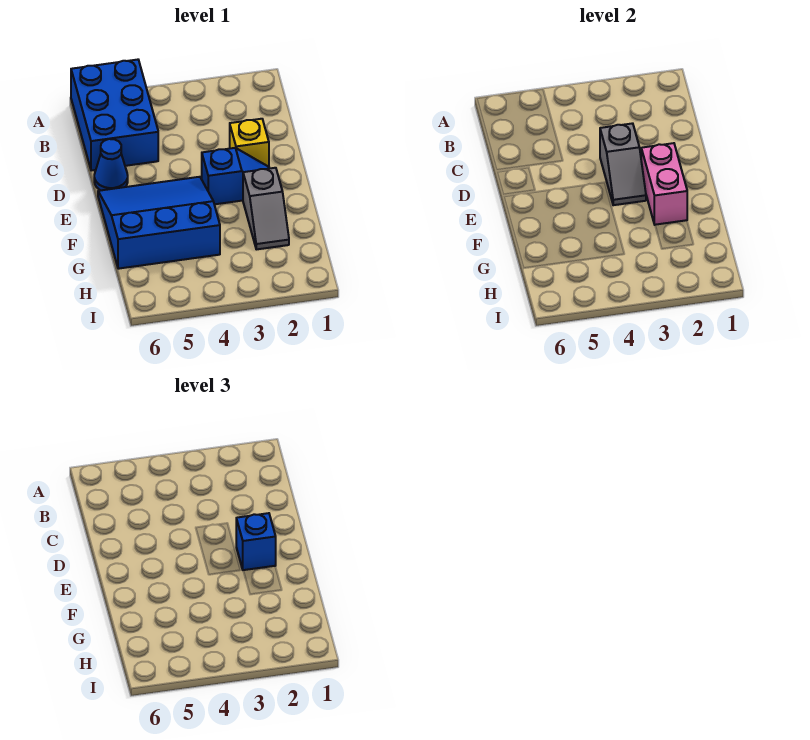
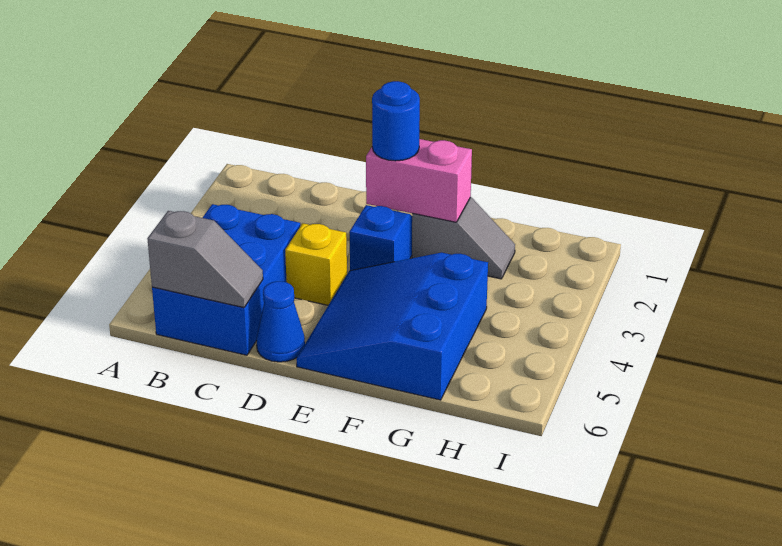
blue brick A5:C6 level 1 -> blue brick B4:C6 level 1
yellow brick D2 level 1 -> yellow brick D4 level 1
grey slope D3:E3 level 2 top D -> grey slope B6:C6 level 2 top B
blue brick E2 level 3 -> blue round brick E2 level 3

